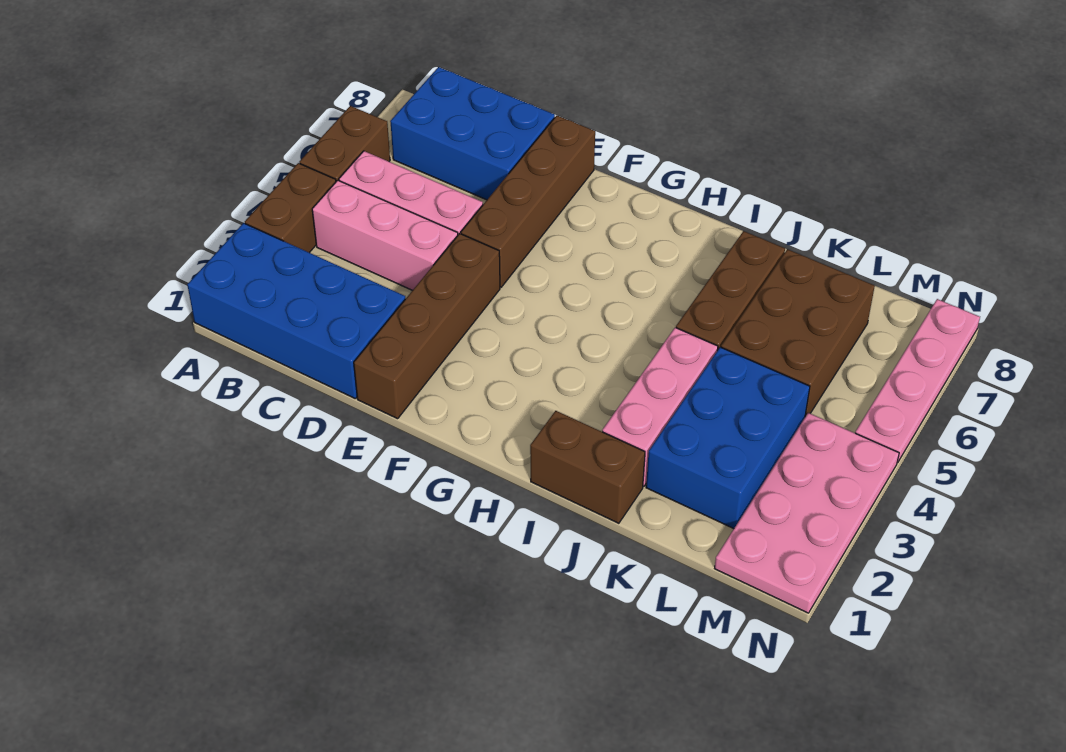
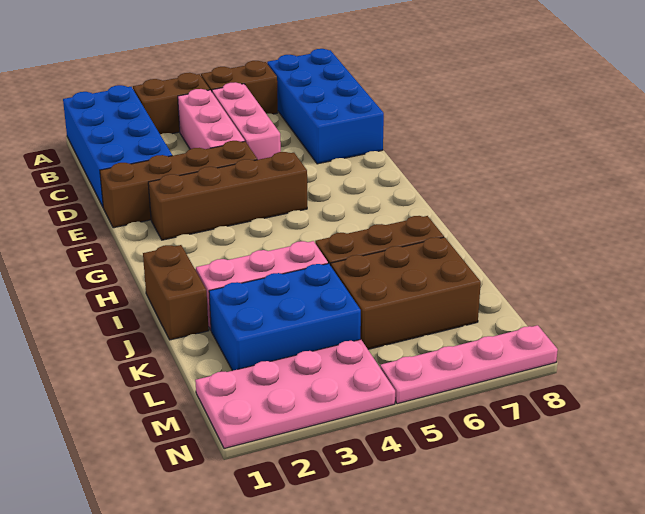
blue brick B7:D8 level 1 -> blue brick A7:D8 level 1
brown brick E5:E8 level 1 -> brown brick F2:F5 level 1

